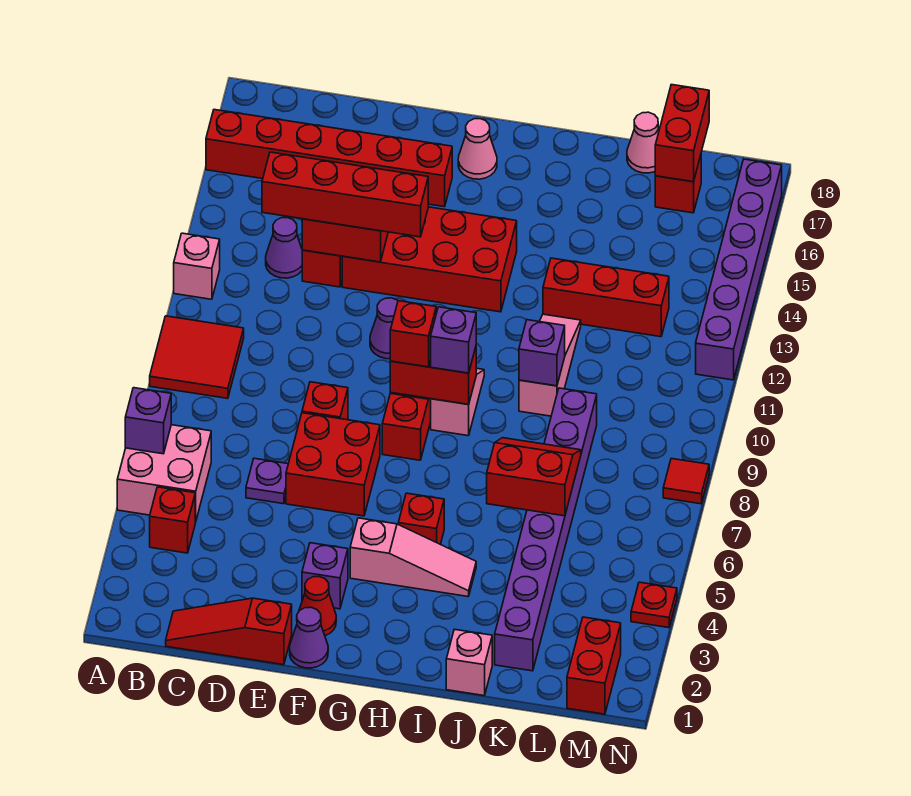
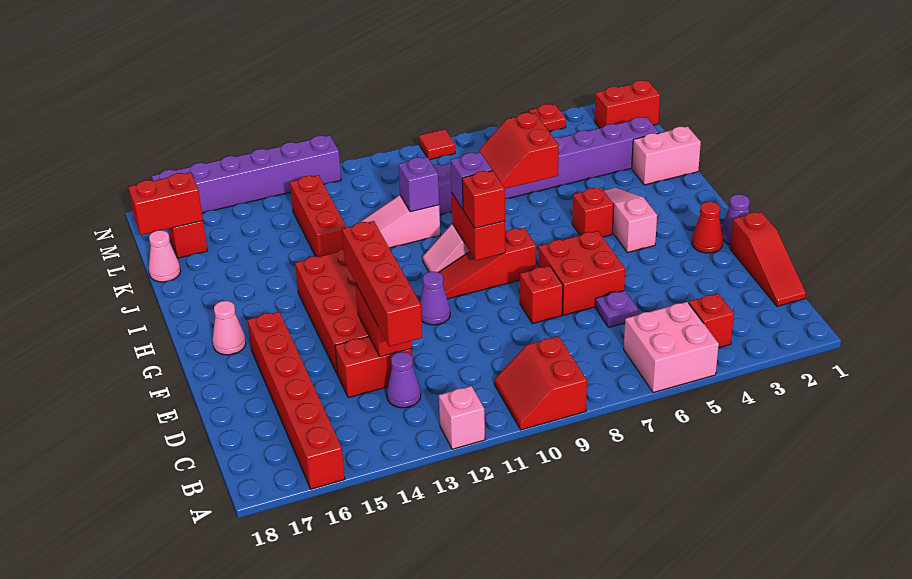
purple brick A6 level 2 -> none
red tile A9:B10 level 1 -> red slope A9:B10 level 1 top 9
purple brick F3 level 1 -> none
pink brick J1 level 1 -> pink brick J1:J2 level 1

